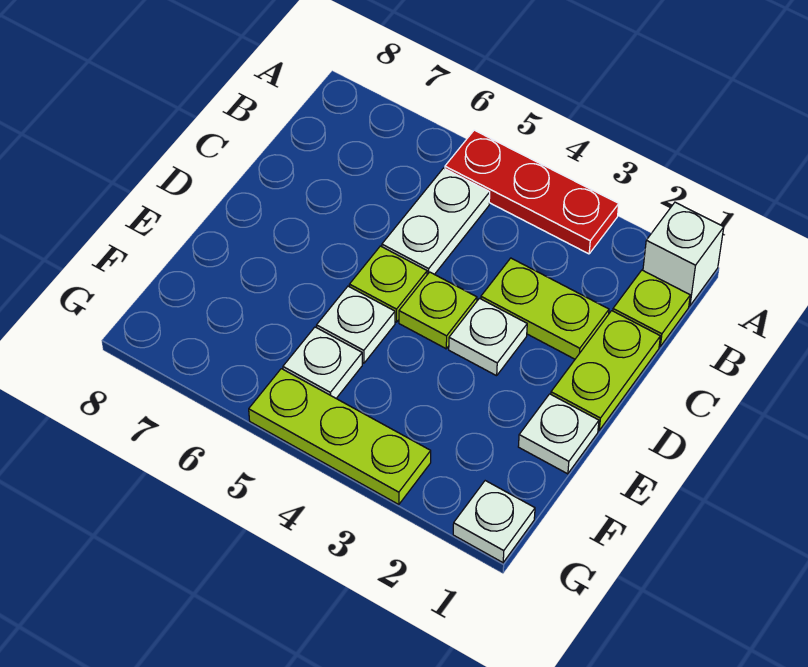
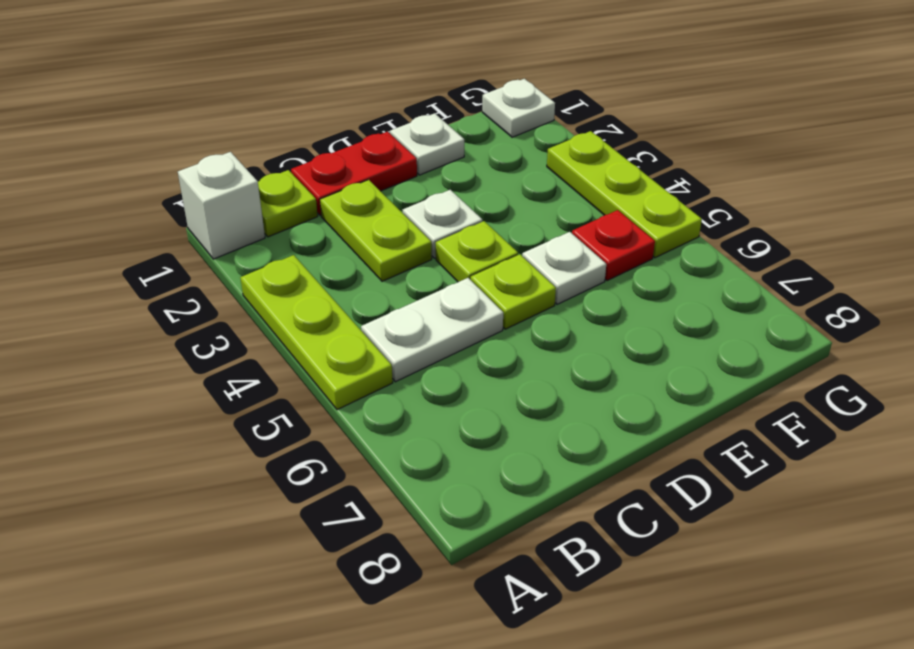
red plate A3:A5 level 1 -> lime plate A3:A5 level 1
lime plate C1:D1 level 1 -> red plate C1:D1 level 1
white plate F5 level 1 -> red plate F5 level 1

